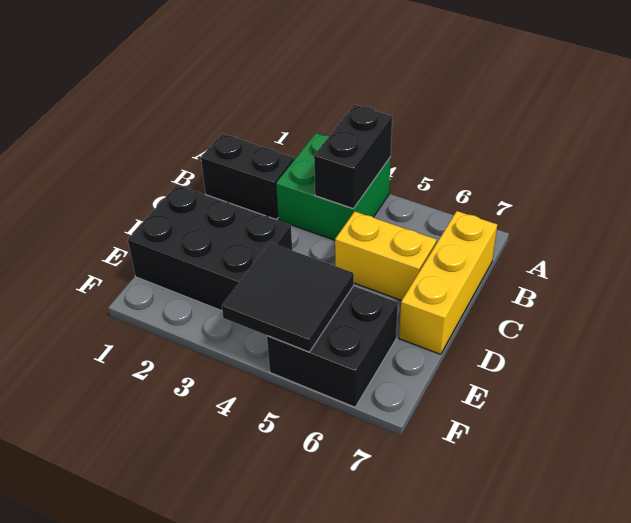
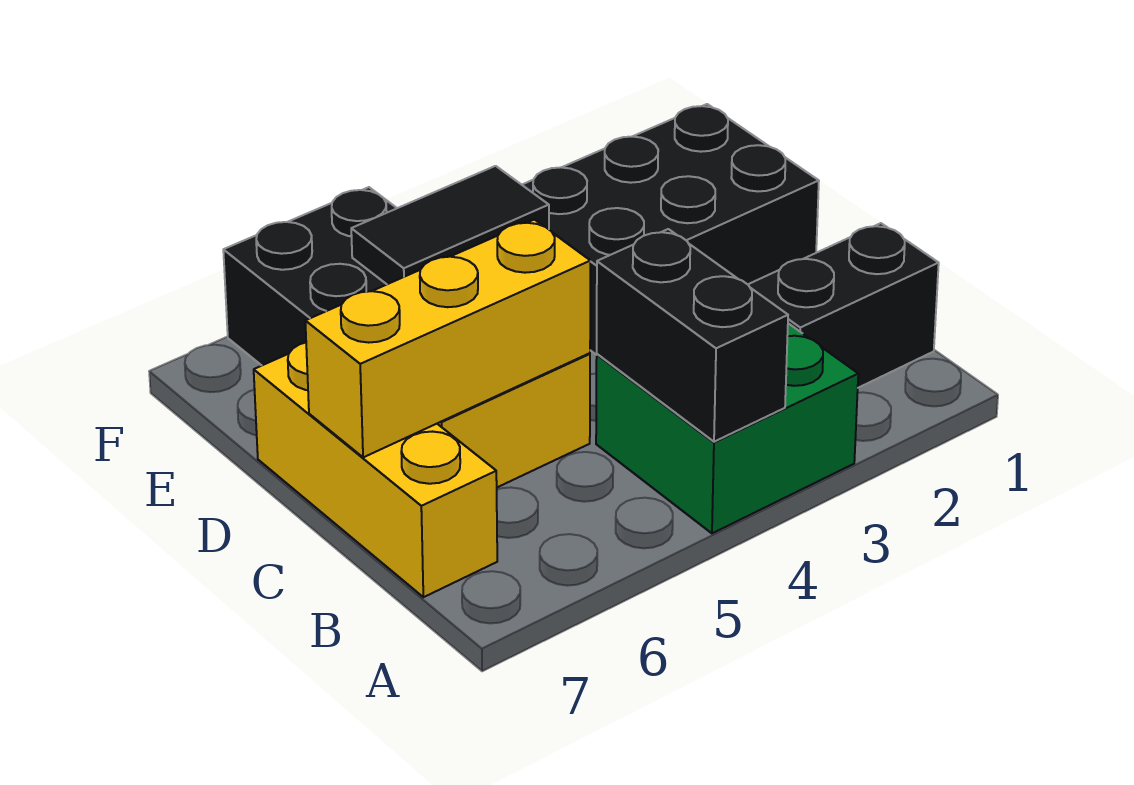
none -> yellow brick C5:C7 level 2
black tile E4:F5 level 2 -> black tile E4:E5 level 2

